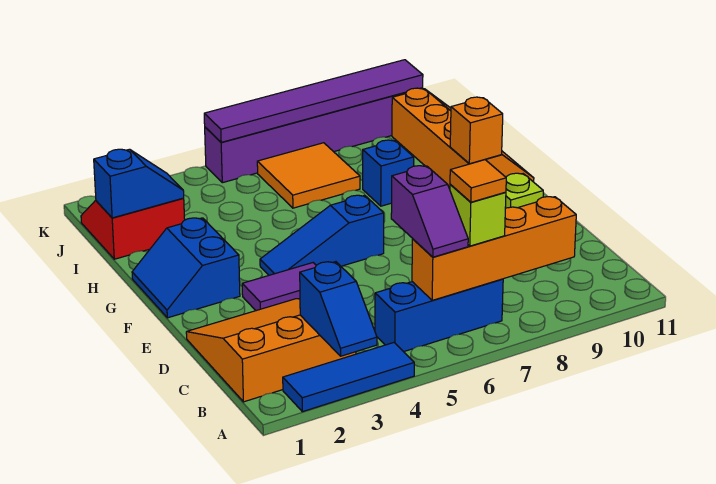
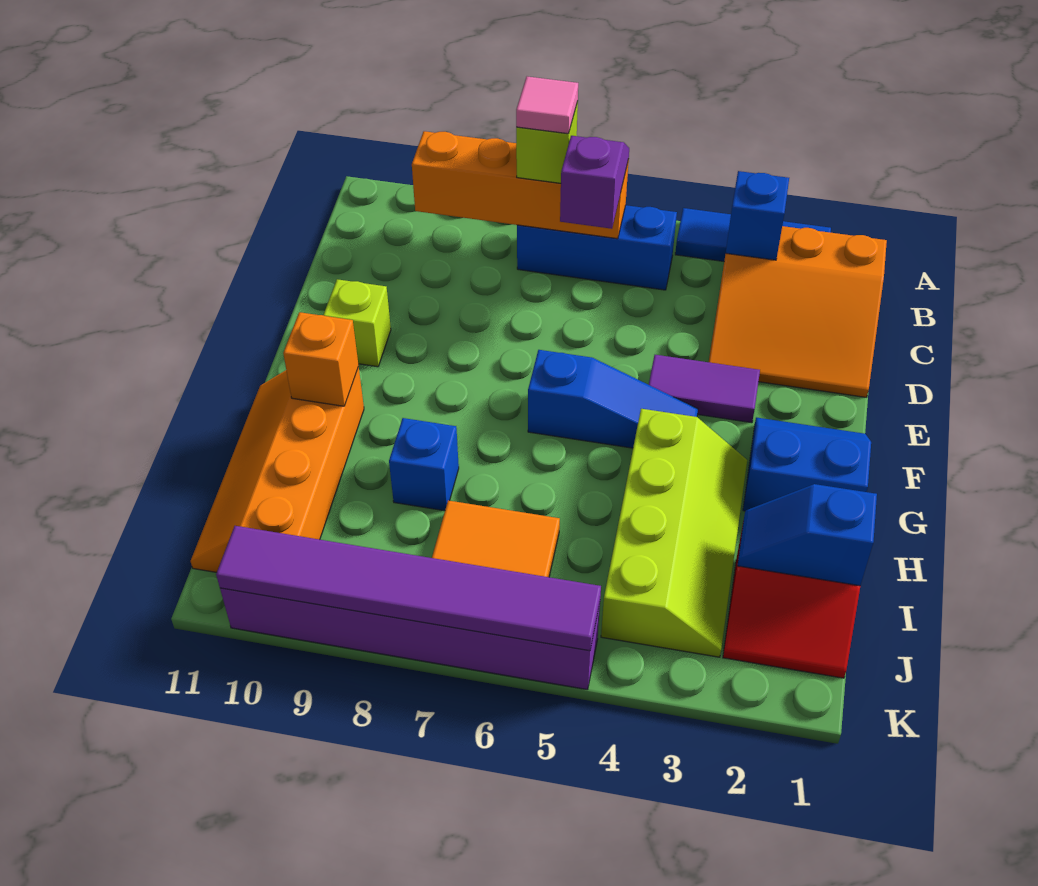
orange tile B7 level 4 -> pink tile B7 level 4
blue slope F1:G2 level 1 top 2 -> blue slope F1:G2 level 1 top G
none -> lime slope G3:J4 level 1 top 4

